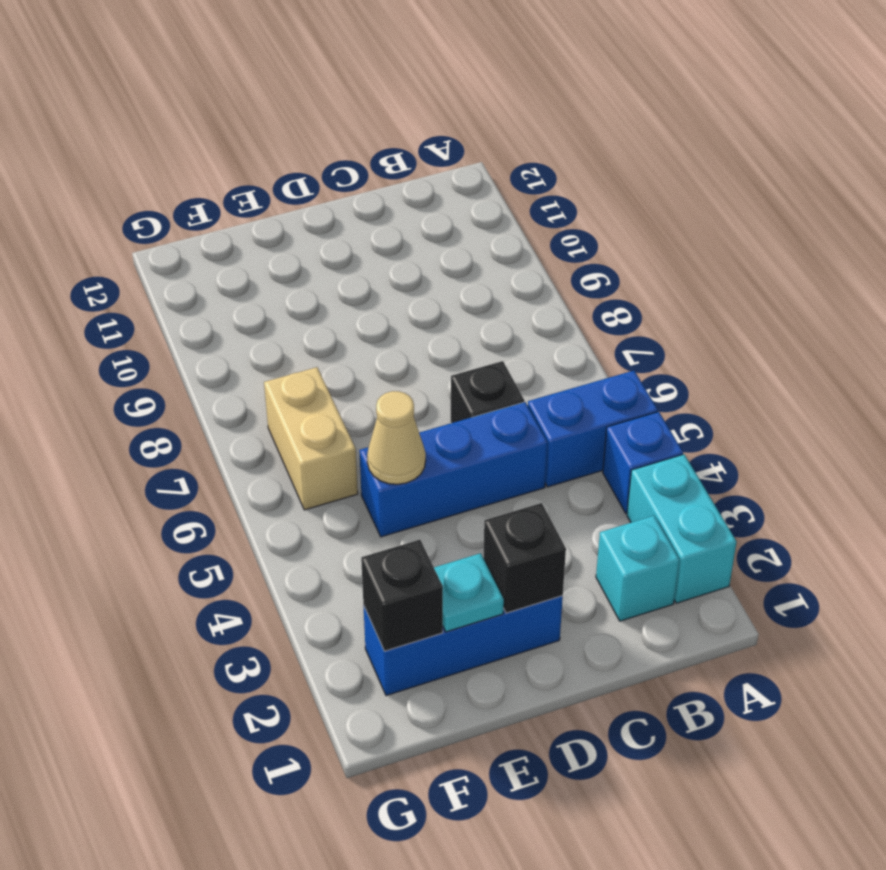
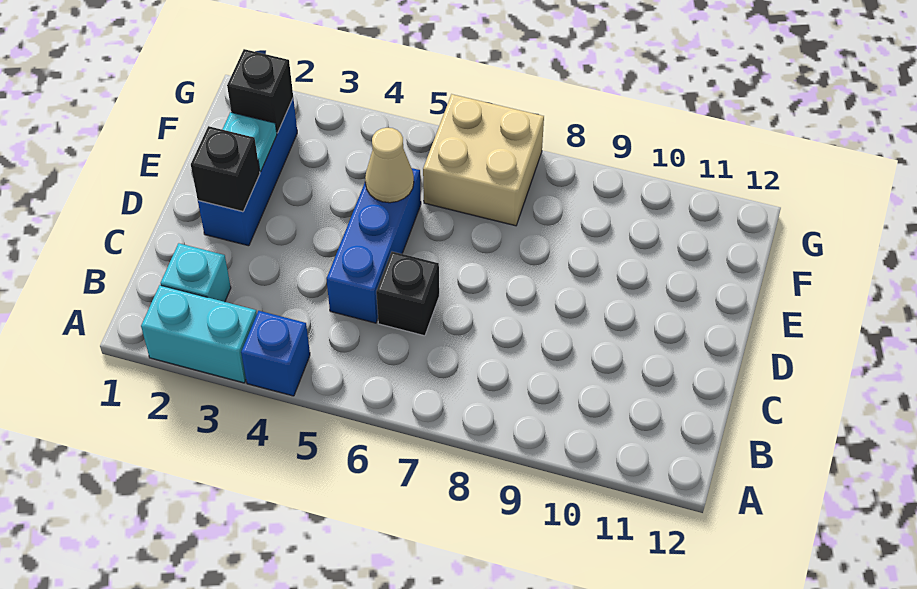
blue brick A5:B5 level 1 -> none
tan brick F6:F7 level 1 -> tan brick F6:G7 level 1

